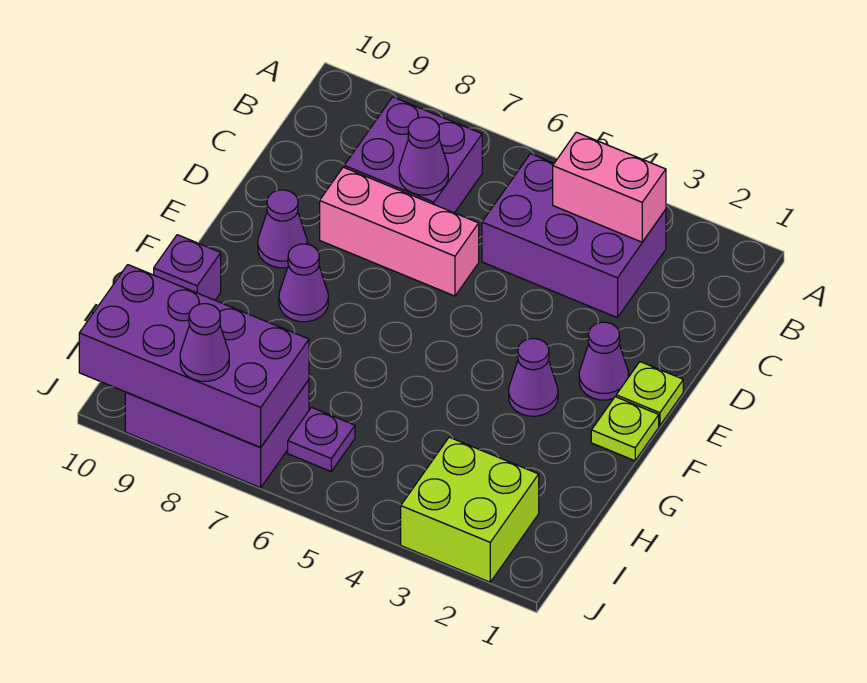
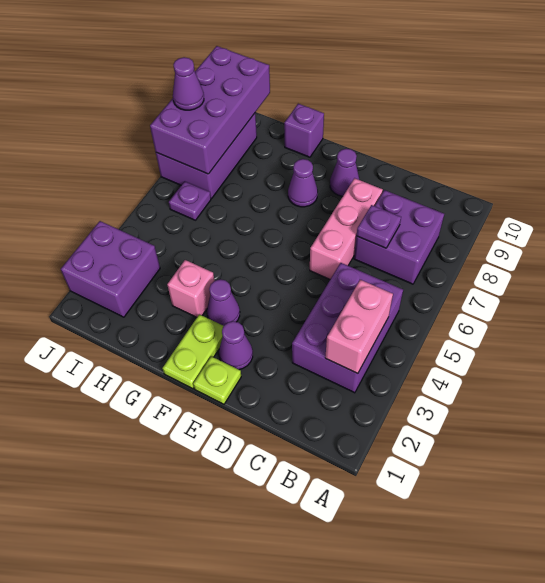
purple cone C7 level 2 -> purple plate C7 level 2
lime plate F1 level 1 -> lime plate F1:F2 level 1
none -> pink brick G3 level 1
lime brick I2:J3 level 1 -> purple brick I2:J3 level 1

